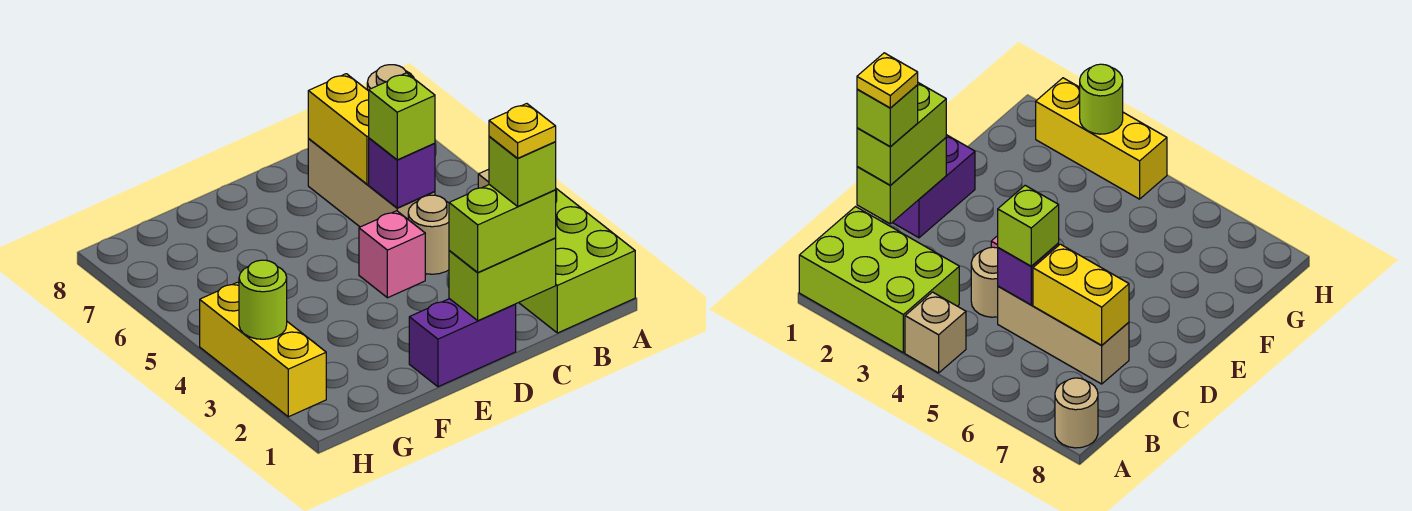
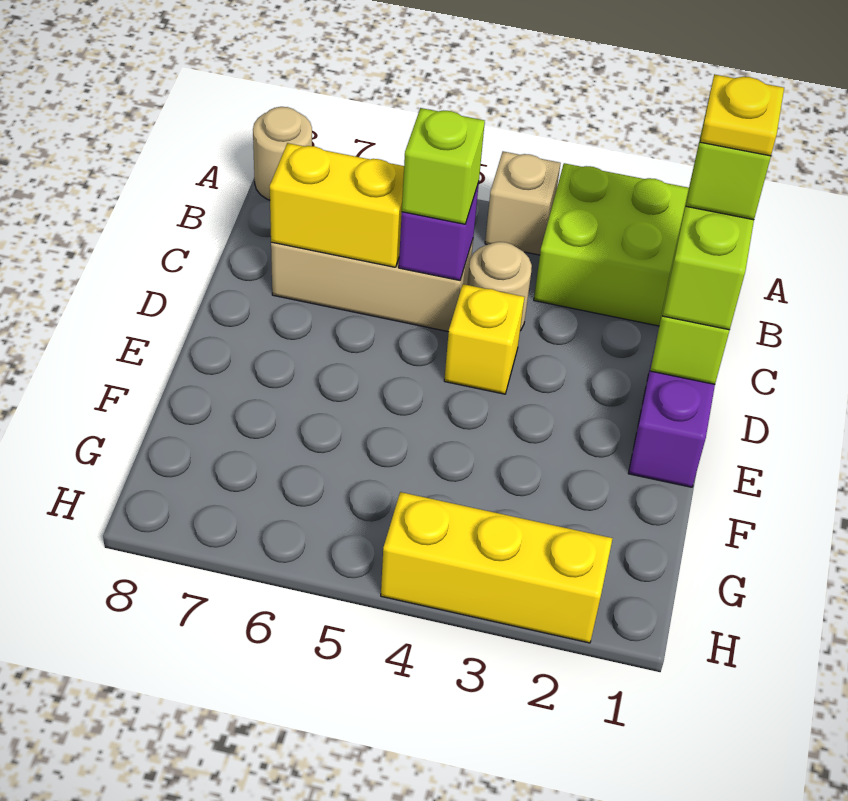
pink brick D4 level 1 -> yellow brick D4 level 1
lime round brick H3 level 2 -> none

